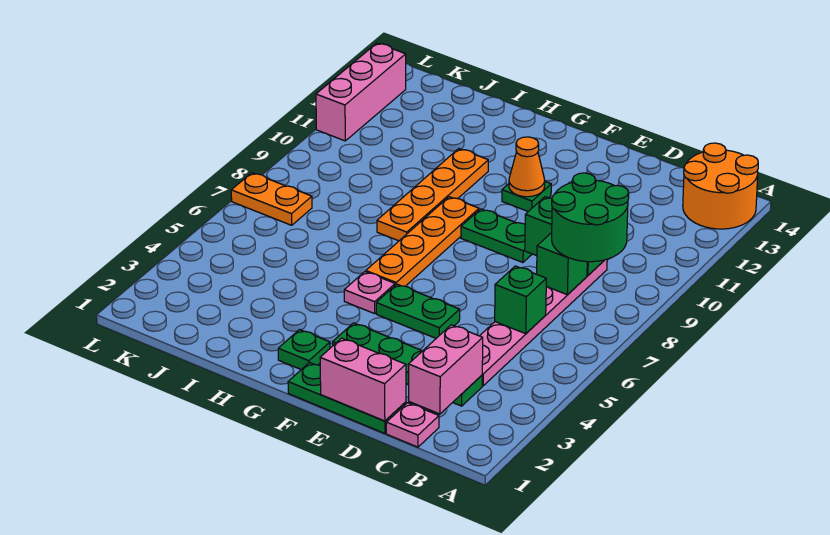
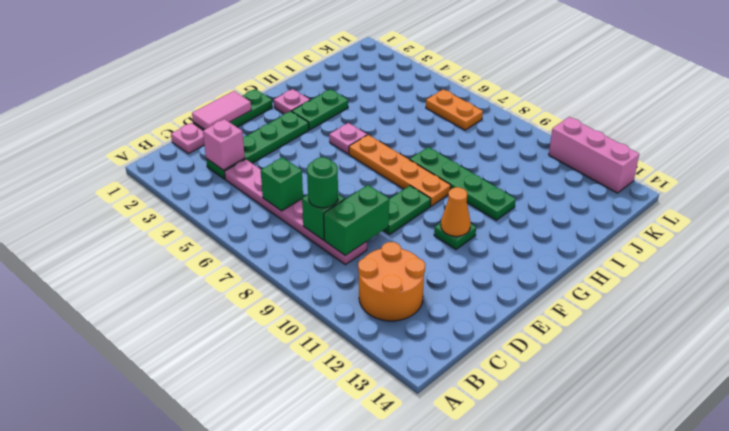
orange round brick A13:B14 level 1 -> orange round brick B11:C12 level 1
green round brick B8:C9 level 3 -> green round brick C8 level 3
pink brick C2:C3 level 2 -> pink brick C3 level 2
pink brick D1:E1 level 2 -> pink tile D1:E1 level 2
green plate E5:F5 level 1 -> green plate G3:H3 level 1
green plate G2 level 1 -> pink plate G2 level 1
orange plate H8:H11 level 1 -> green plate H8:H11 level 1
orange plate K7:L7 level 1 -> orange plate K6:K7 level 1

